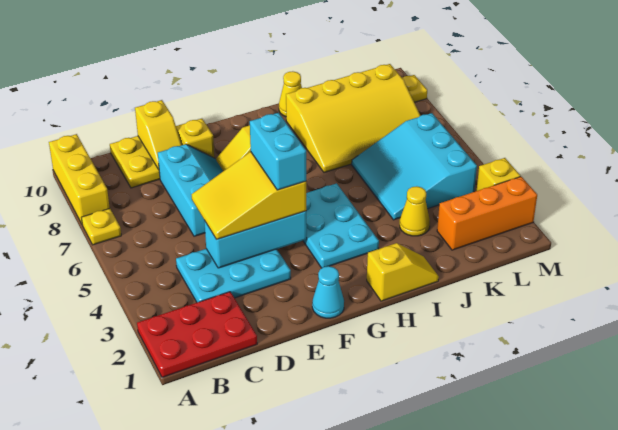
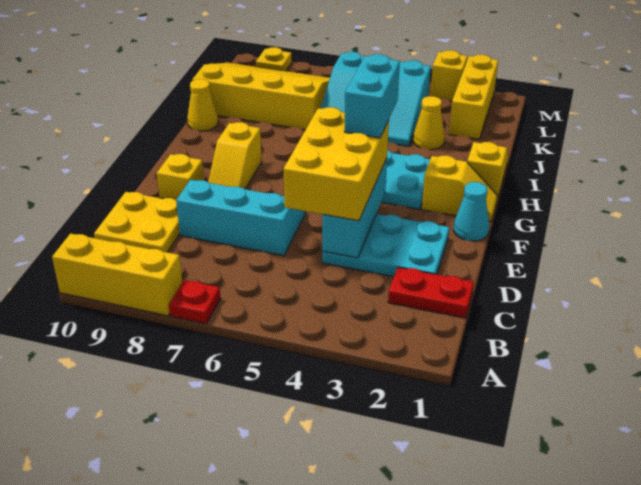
red plate A1:C2 level 1 -> red plate C1:C2 level 1
yellow plate A7 level 1 -> red plate A7 level 1
cyan plate C3:E4 level 1 -> cyan plate D2:E4 level 1
yellow slope D4:F5 level 3 top F -> yellow brick D4:F5 level 3
yellow slope D9:D10 level 2 top 10 -> yellow slope G1:G2 level 1 top 2
cyan brick F4:F5 level 4 -> cyan brick F4:G4 level 4
yellow slope I7:L9 level 1 top 9 -> yellow slope J7:L10 level 1 top J
orange brick K2:M2 level 1 -> yellow brick K2:M2 level 1

